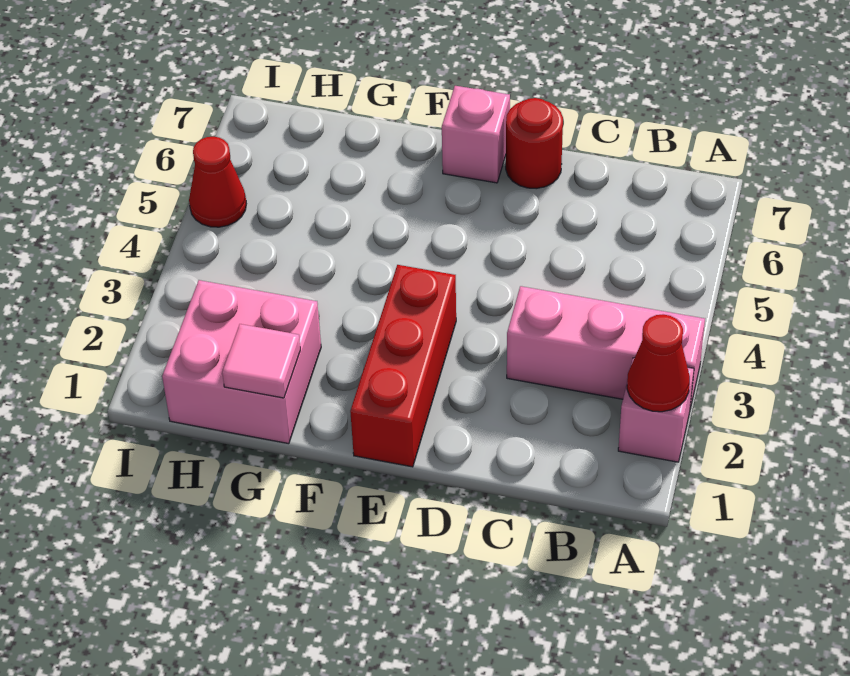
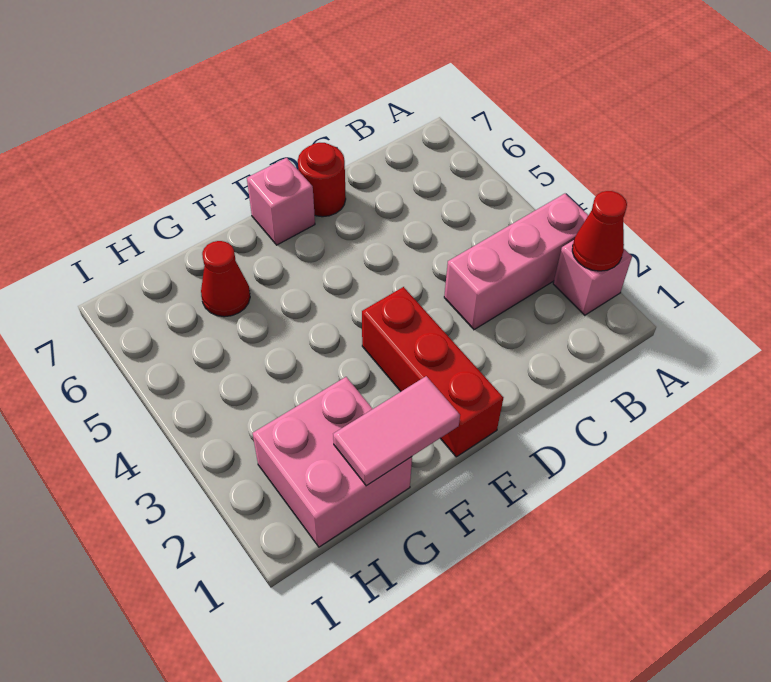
pink tile G1 level 2 -> pink tile F1:G1 level 2
red cone I5 level 1 -> red cone G6 level 1

